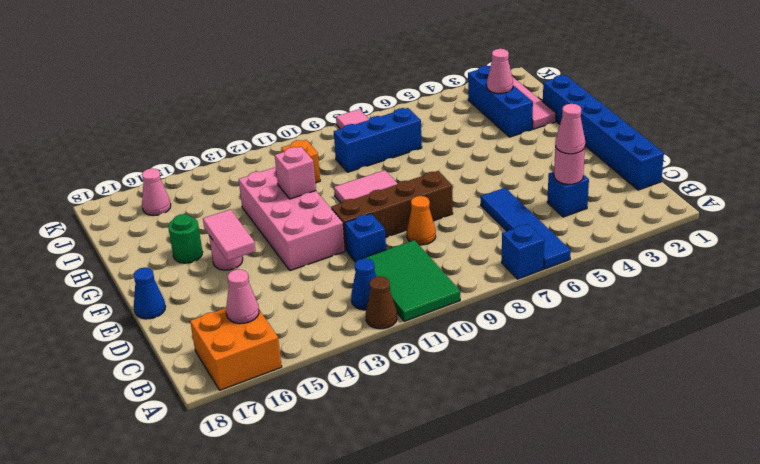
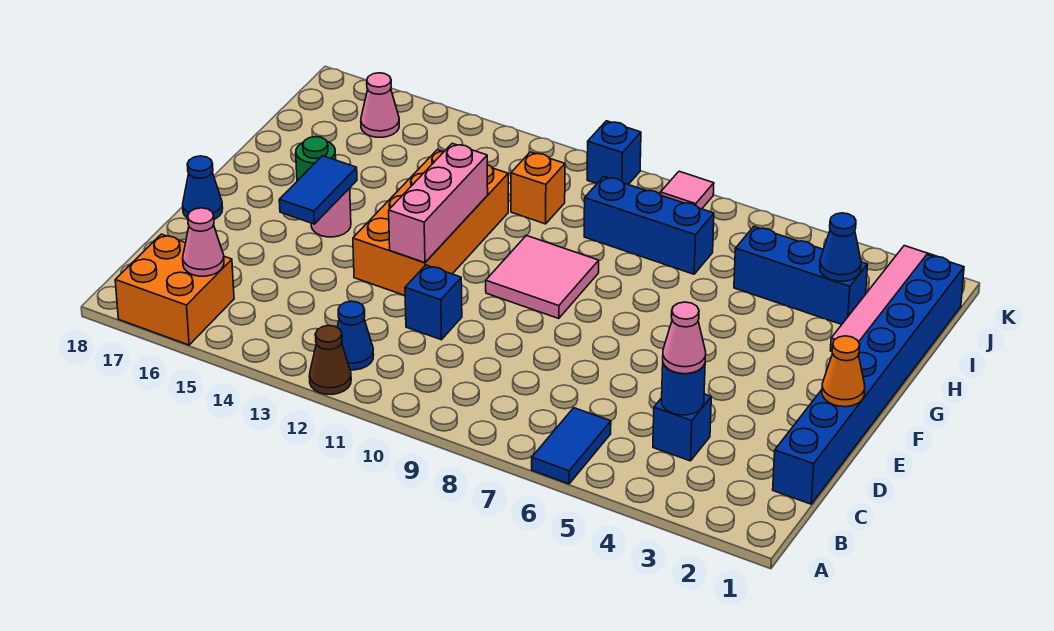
blue tile A6:D6 level 1 -> blue tile A6:B6 level 1
blue brick A7 level 1 -> blue brick K10 level 1
green tile A10:C11 level 1 -> none
blue brick C1:H1 level 1 -> blue brick C1:J1 level 1
pink round brick C4 level 2 -> blue round brick C4 level 2
orange cone D9 level 1 -> orange cone E1 level 2
brown brick E8:E11 level 1 -> none
pink brick E12:H13 level 1 -> orange brick E12:H13 level 1
pink tile E15:F15 level 2 -> blue tile E15:F15 level 2
pink brick G12 level 2 -> pink brick E12:G12 level 2
blue brick H3:J3 level 1 -> blue brick I3:I5 level 1
pink cone I3 level 2 -> blue cone I3 level 2

